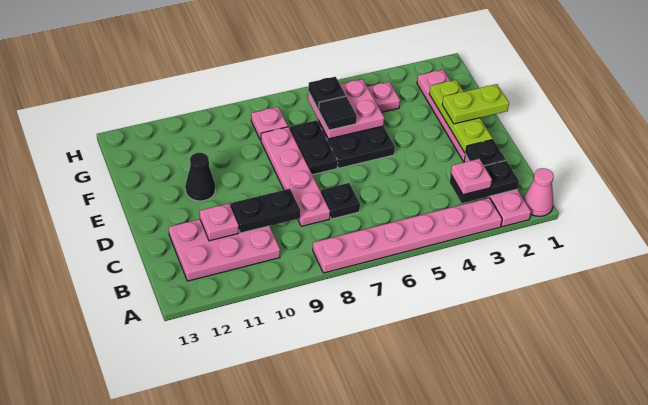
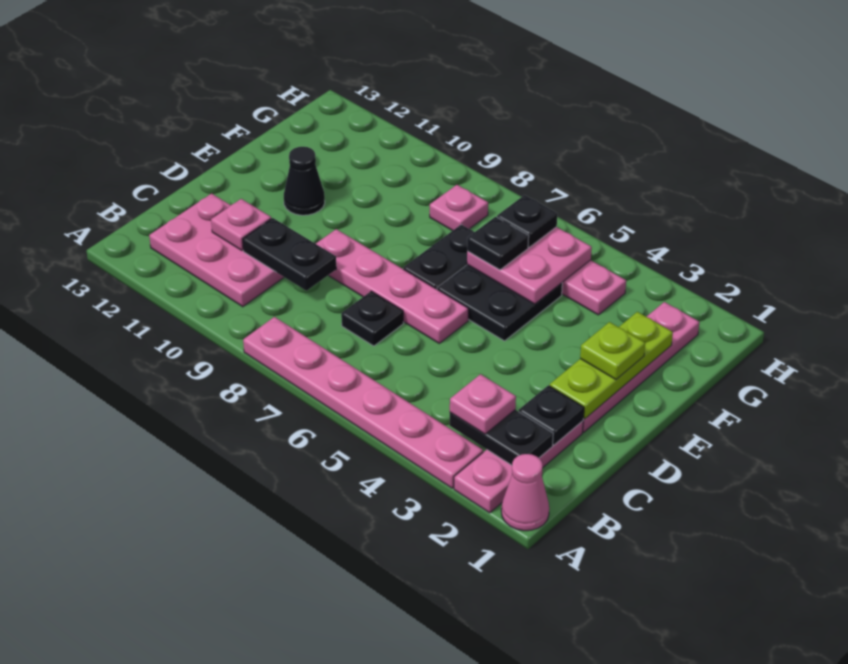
pink plate C8:F8 level 1 -> pink plate D6:D9 level 1
lime plate E1:E2 level 3 -> lime plate E2 level 3
black tile F6 level 3 -> black plate F6 level 3

